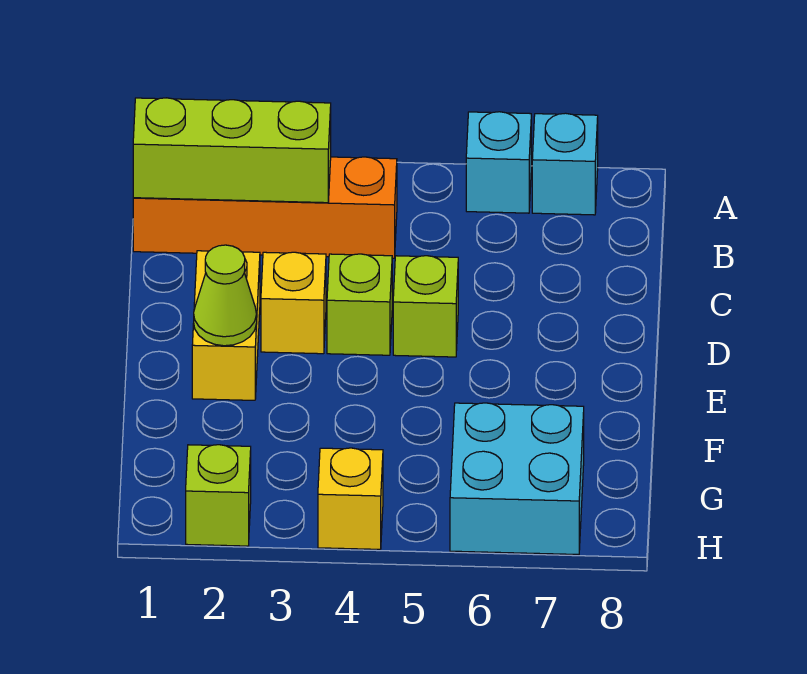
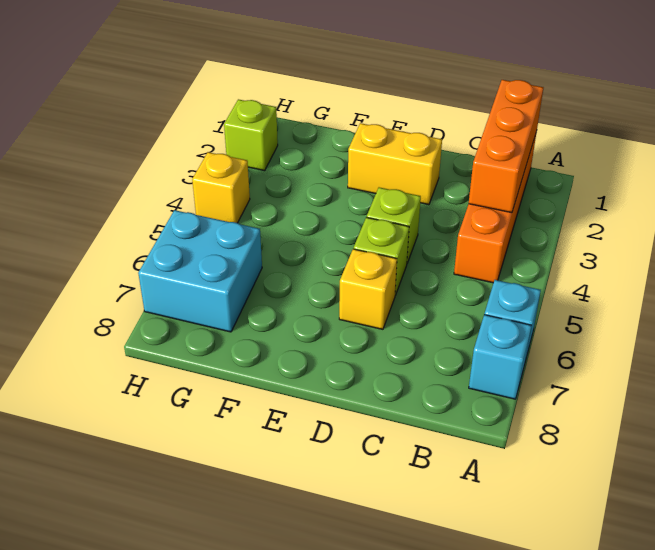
lime brick B1:B3 level 2 -> orange brick B1:B3 level 2
yellow brick D3 level 1 -> yellow brick D6 level 1
lime cone E2 level 2 -> none

